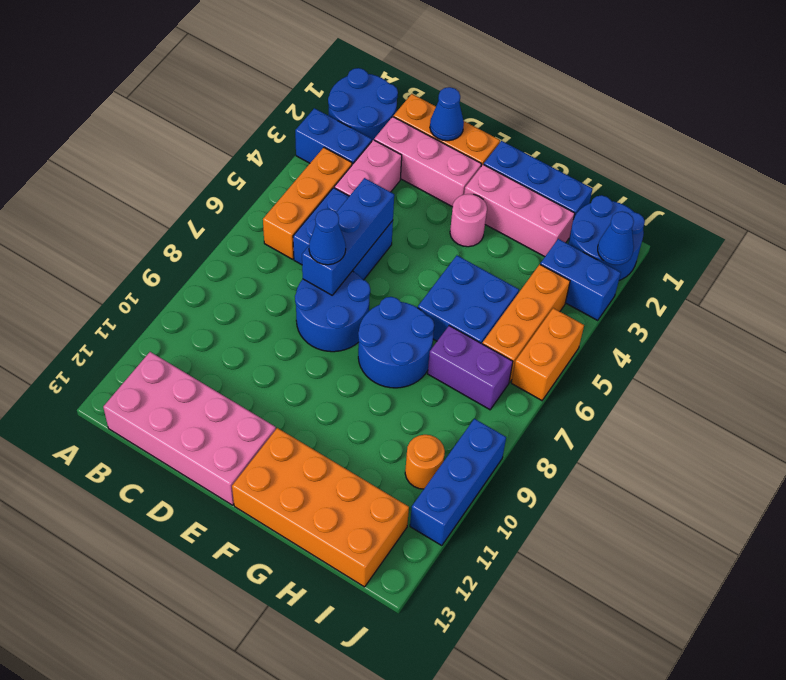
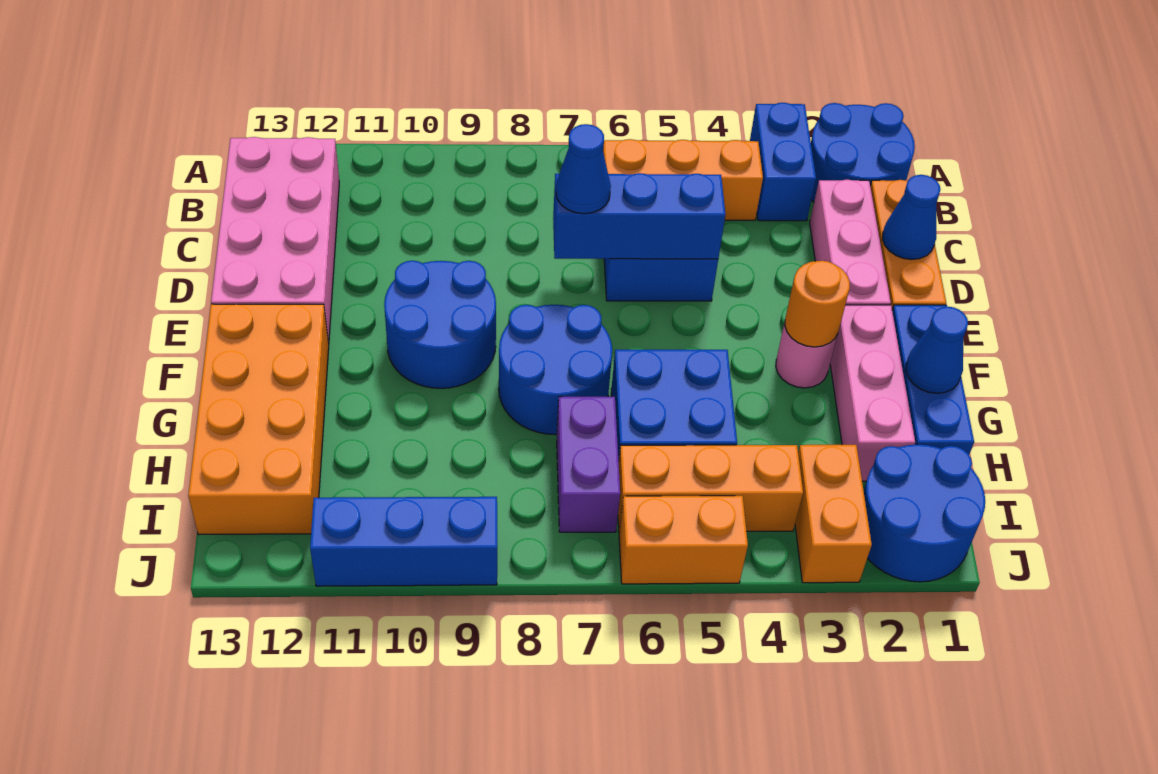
pink brick C3:C4 level 1 -> none
blue round brick D7:E8 level 1 -> blue round brick E9:F10 level 1
blue brick I3:J3 level 1 -> orange brick I3:J3 level 1
orange round brick I10 level 1 -> orange round brick F3 level 2
blue cone J2 level 2 -> blue cone G1 level 2

